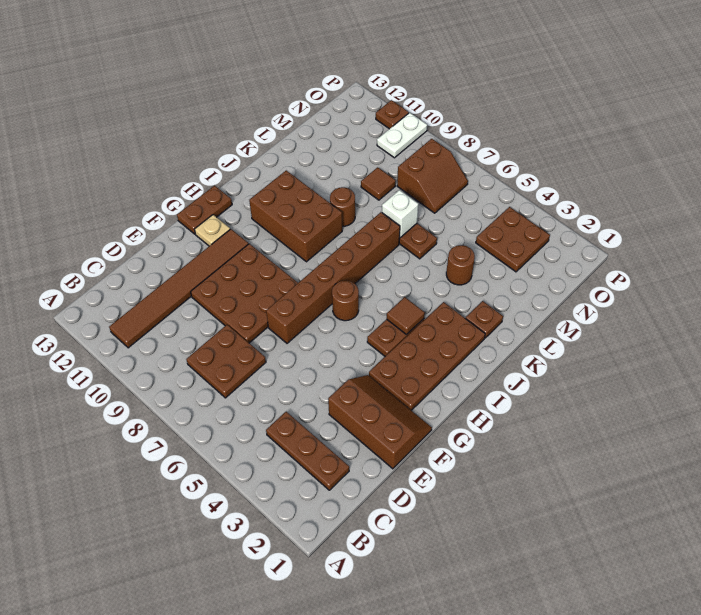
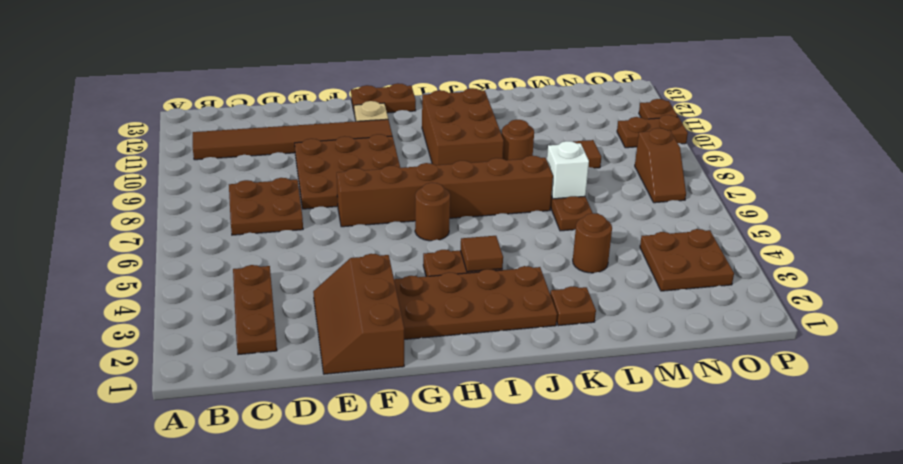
brown slope E1:F3 level 1 top E -> brown slope E1:F3 level 1 top F
brown slope N7:O8 level 1 top 8 -> brown slope O7:O8 level 1 top 8
white plate O10:P10 level 1 -> brown plate O10:P10 level 1

